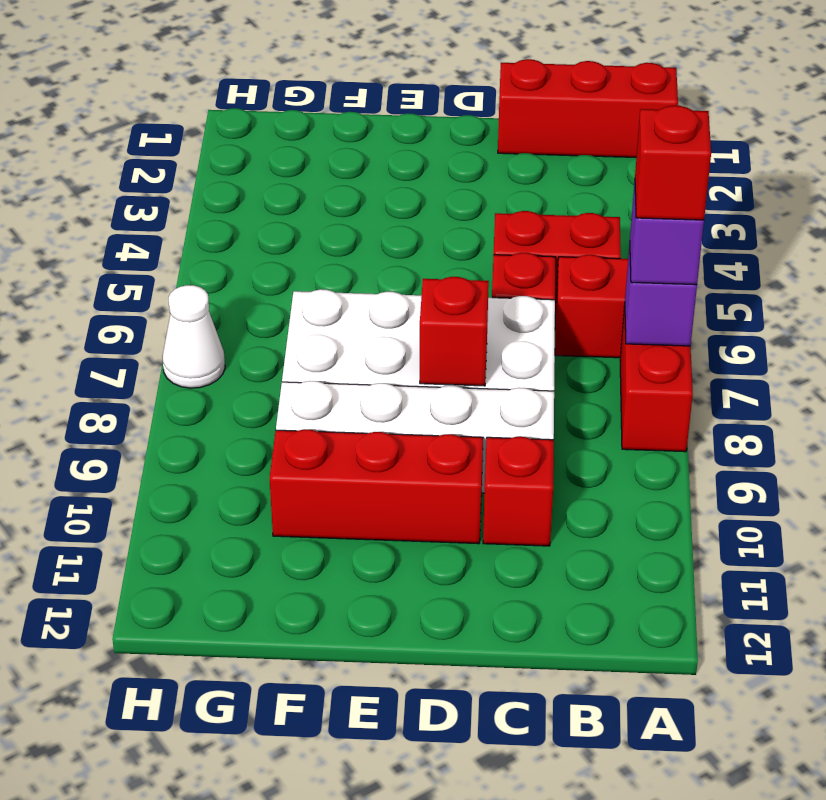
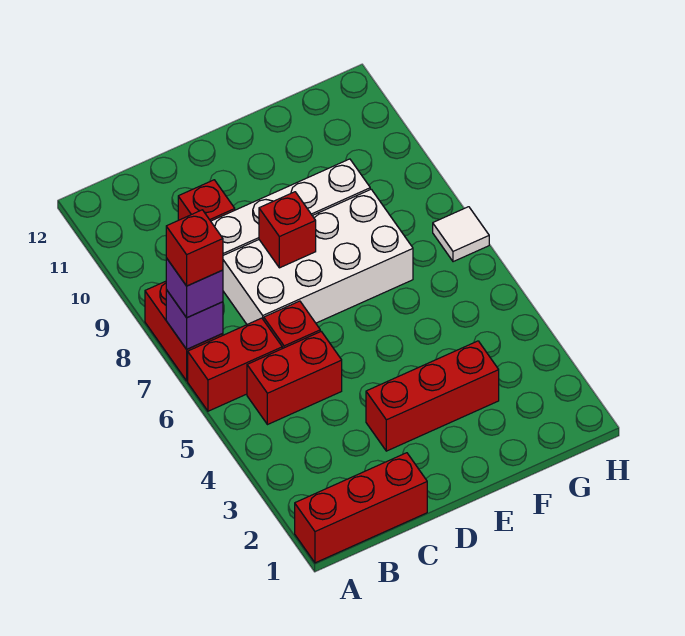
red brick D10:F10 level 1 -> red brick D3:F3 level 1
white cone H7 level 1 -> white tile H7 level 1

